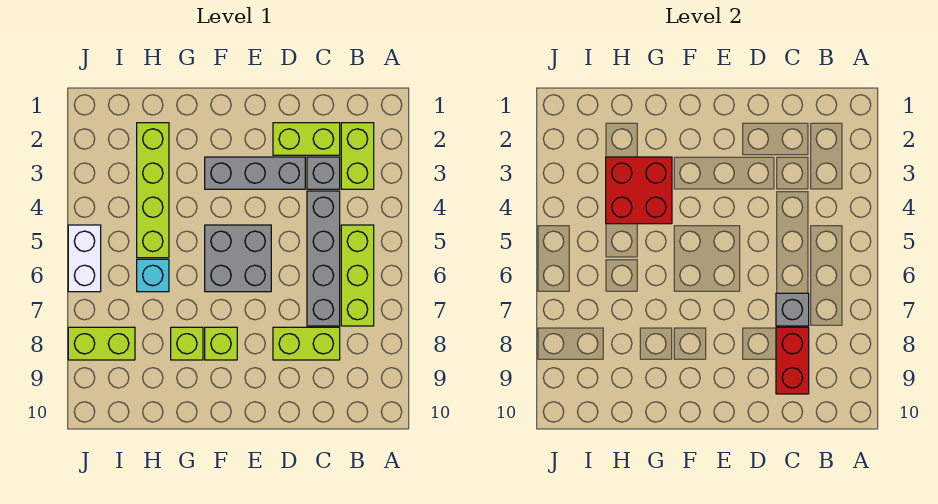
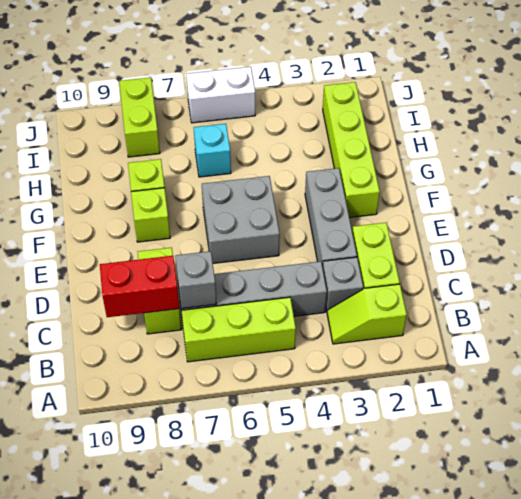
lime brick B2:B3 level 1 -> lime slope B2:B3 level 1 top 2
red brick G3:H4 level 2 -> none
lime brick H2:H5 level 1 -> lime brick F2:I2 level 1

